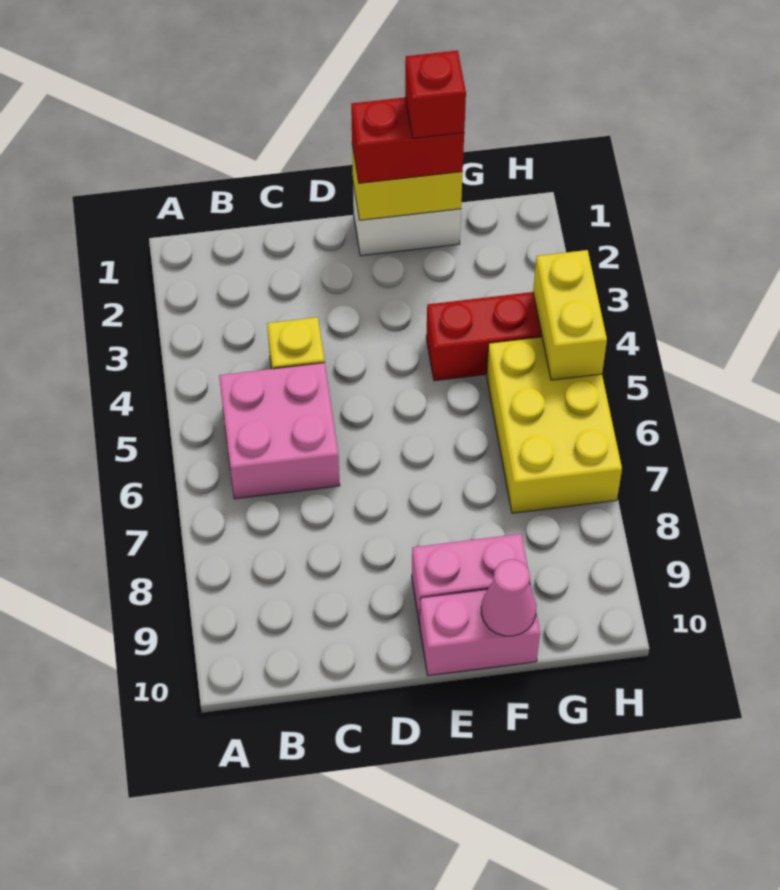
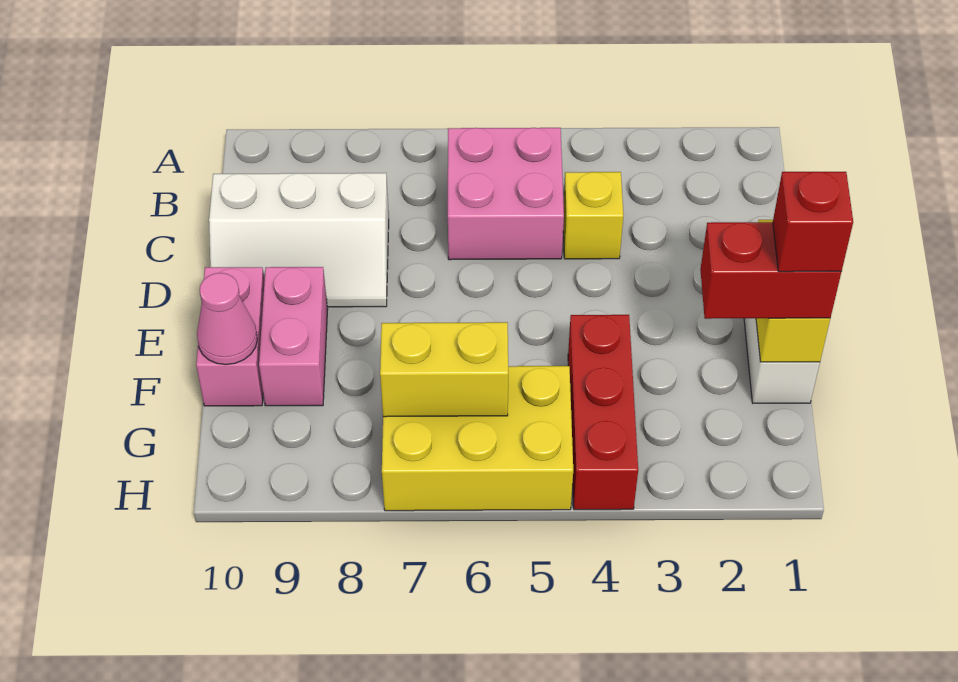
none -> white slope C8:D10 level 1 top C
red brick E1:F1 level 3 -> red brick F1:F2 level 3
yellow brick H4:H5 level 2 -> yellow brick G6:G7 level 2

